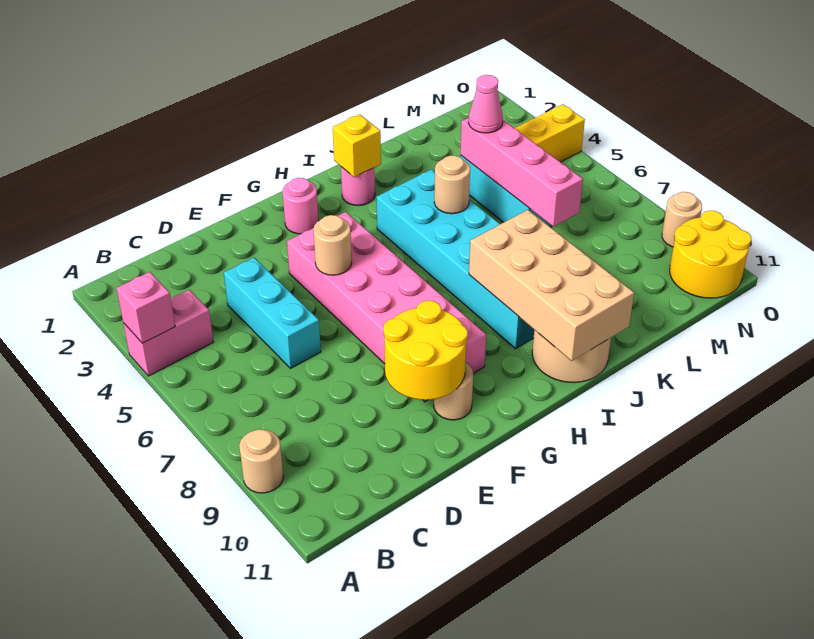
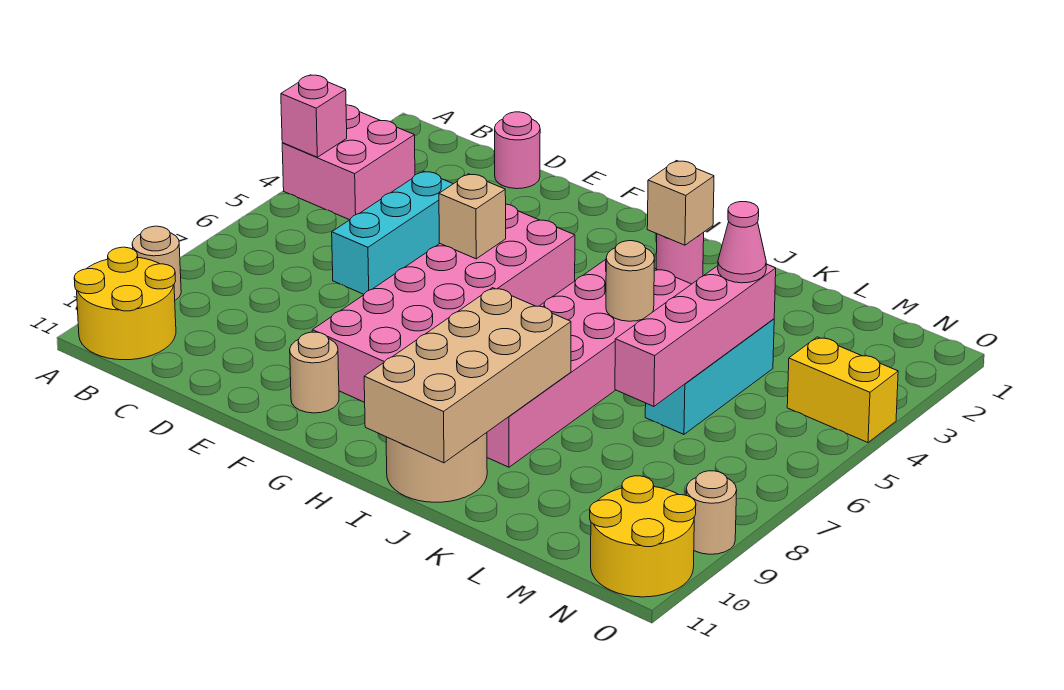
pink brick A4:B4 level 1 -> pink brick A3:B4 level 1
yellow round brick E9:F10 level 2 -> yellow round brick A10:B11 level 1
tan round brick F5 level 2 -> tan brick F5 level 2
pink round brick G2 level 1 -> pink round brick D1 level 1
yellow brick I2 level 2 -> tan brick I2 level 2
cyan brick I4:J9 level 1 -> pink brick I4:J9 level 1

